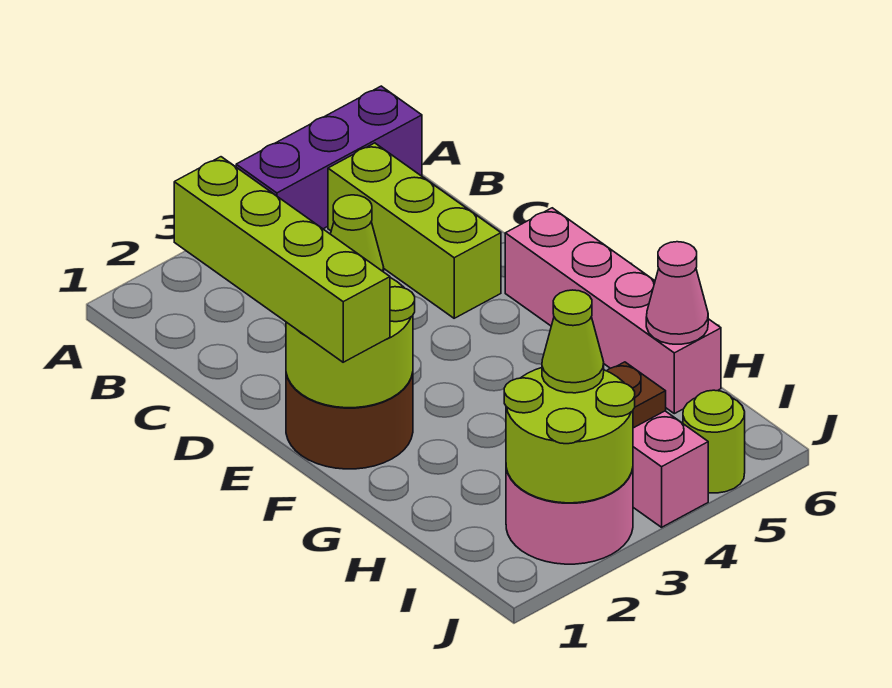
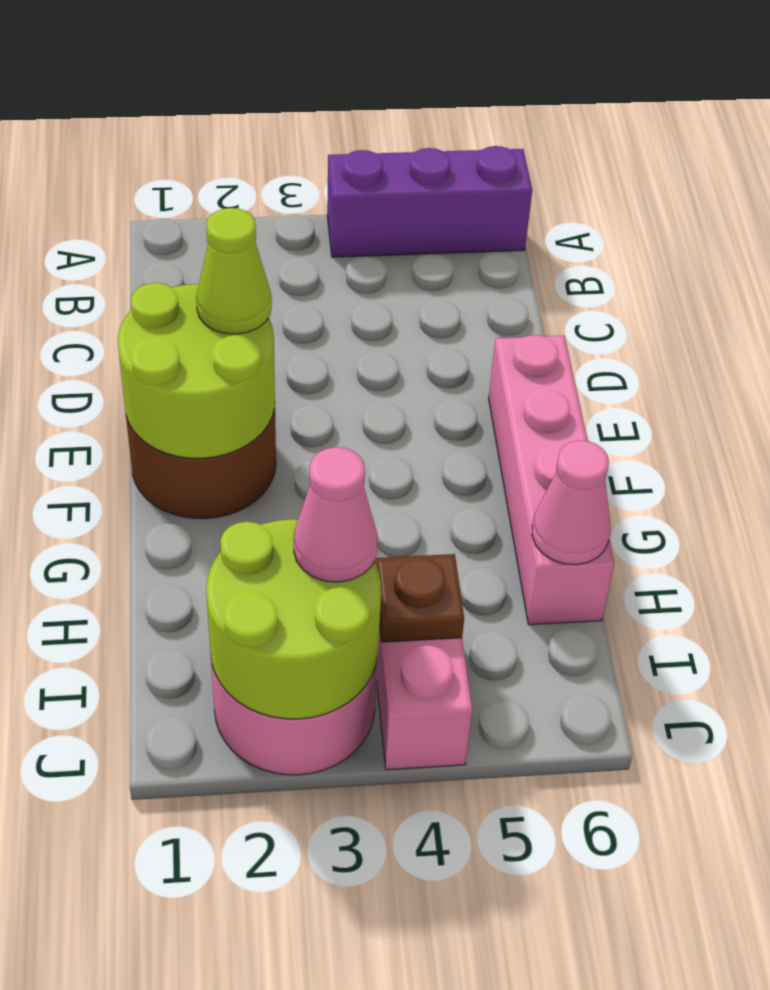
lime brick B5:D5 level 1 -> none
lime brick C1:F1 level 3 -> none
lime cone I3 level 3 -> pink cone I3 level 3
lime round brick J5 level 1 -> none

